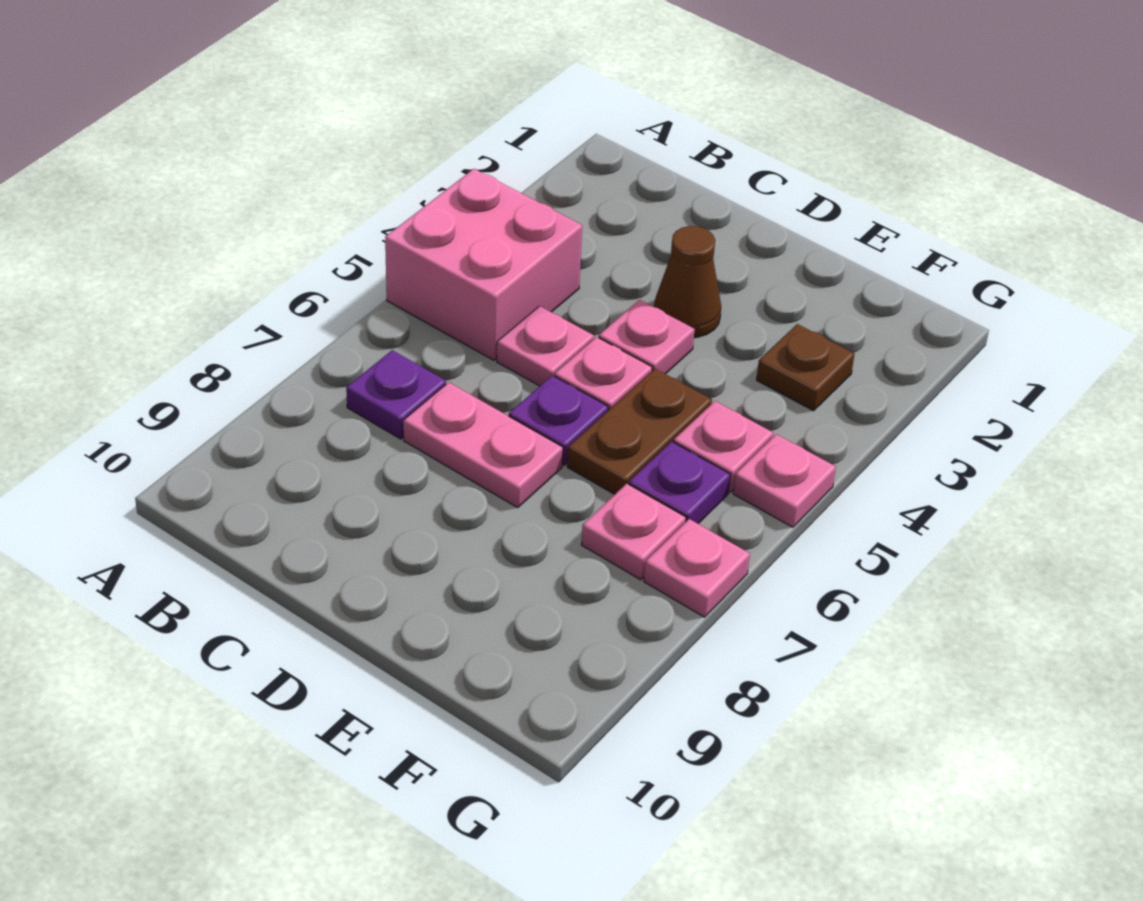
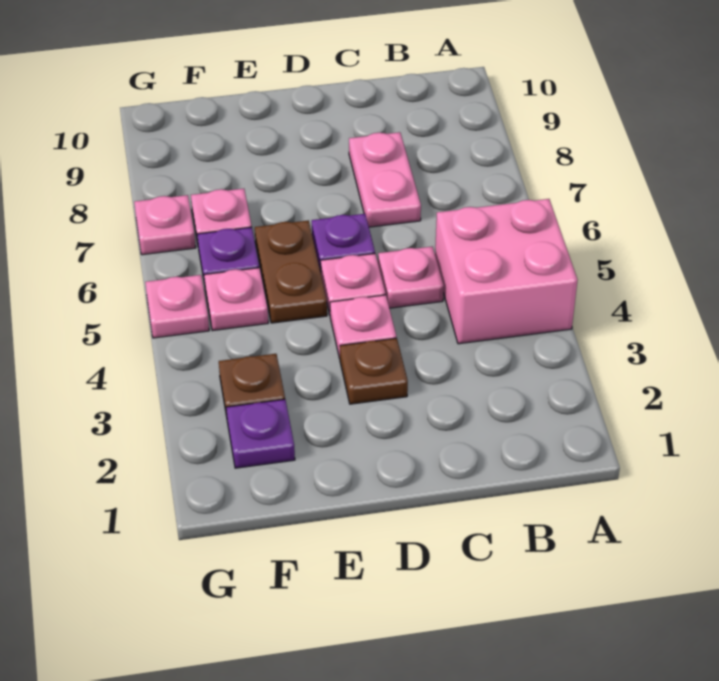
purple plate B7 level 1 -> purple plate F2 level 1
pink plate C7:D7 level 1 -> pink plate C7:C8 level 1
brown cone D3 level 1 -> brown plate D3 level 1

